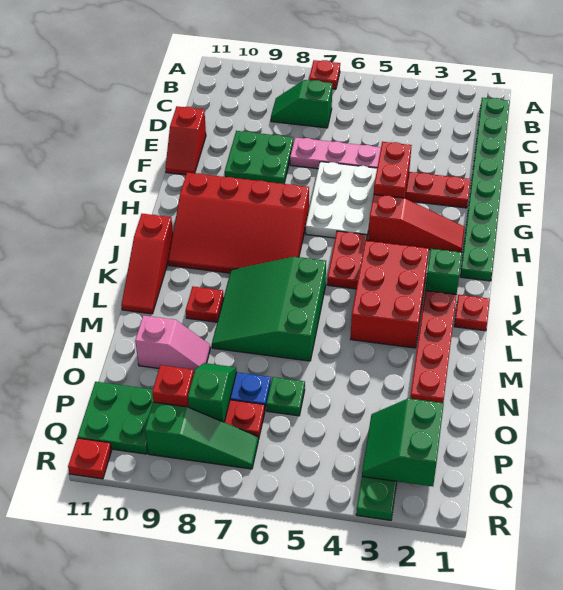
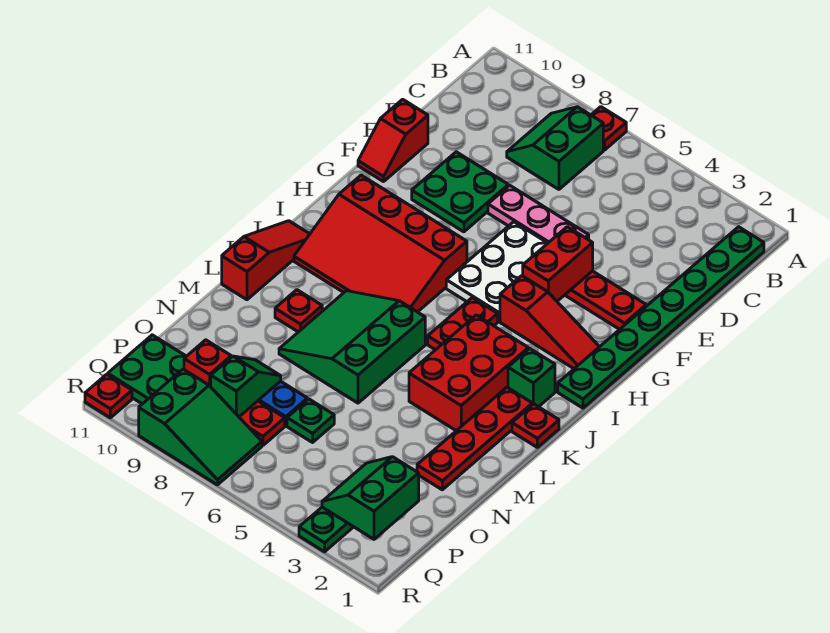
green slope C7:C8 level 1 top 7 -> green slope B7:C8 level 1 top 7
red slope J11:L11 level 1 top J -> red slope J11:L11 level 1 top L
pink slope N9:N10 level 1 top 10 -> none
green slope Q7:Q9 level 1 top 9 -> green slope Q7:R9 level 1 top 9

